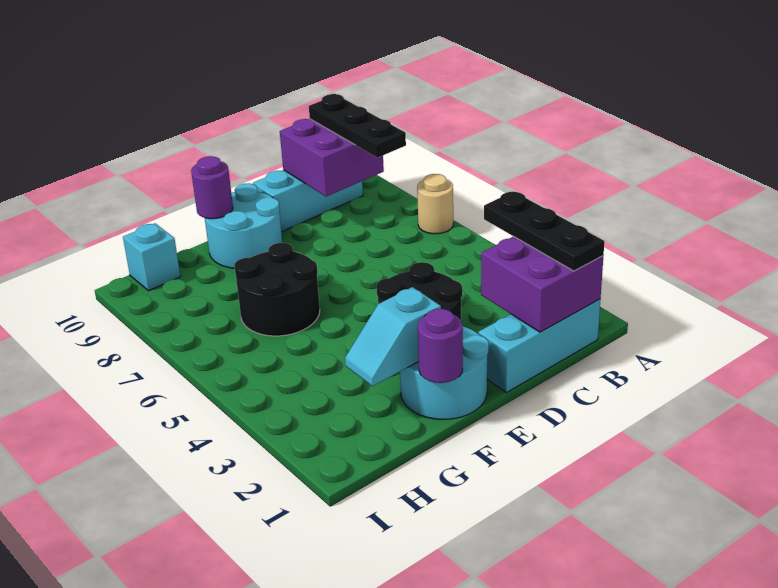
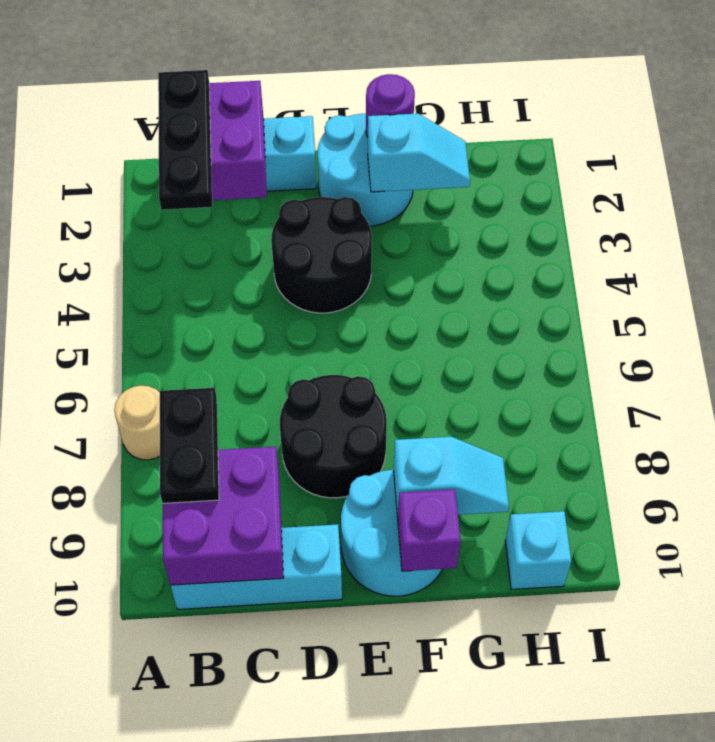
black plate B8:B10 level 3 -> black plate B8:B9 level 3
black round brick F6:G7 level 1 -> black round brick D7:E8 level 1
none -> cyan slope F9:G9 level 2 top F
purple round brick F10 level 2 -> purple brick F10 level 2

